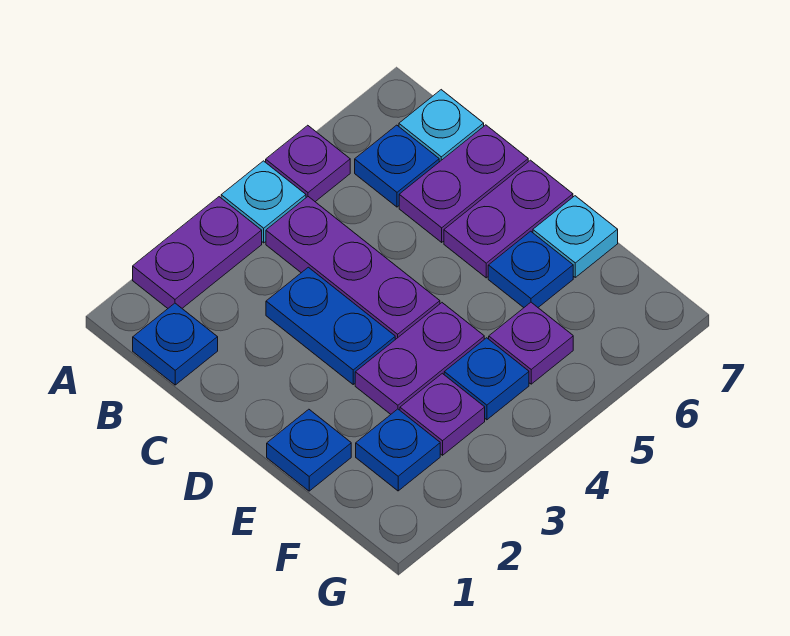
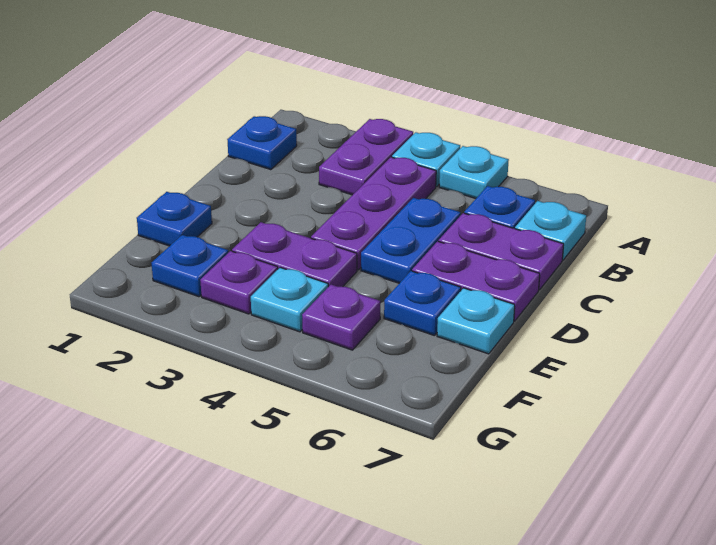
purple plate A2:A3 level 1 -> purple plate A3:B3 level 1
purple plate A5 level 1 -> cyan plate A5 level 1
blue plate C3:D3 level 1 -> blue plate C5:D5 level 1
blue plate F4 level 1 -> cyan plate F4 level 1

